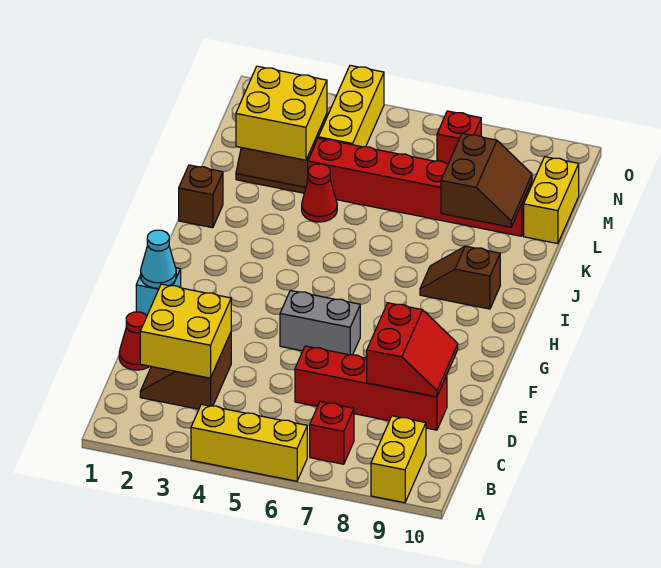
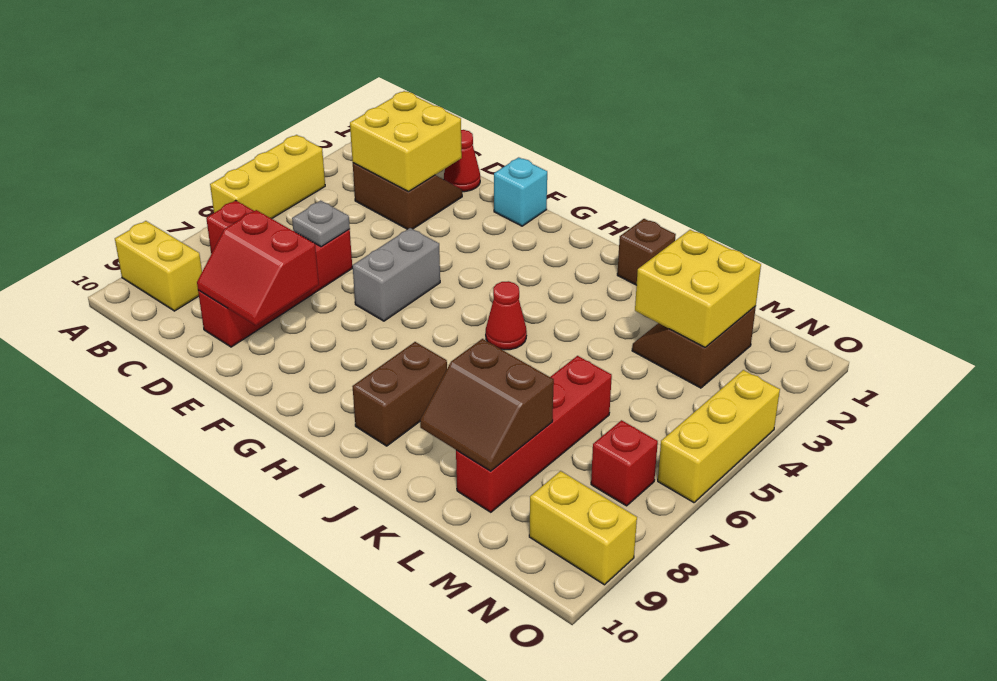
none -> grey plate D6 level 2
cyan cone F1 level 2 -> none
brown slope I8:I9 level 1 top 9 -> brown brick I8:I9 level 1
red cone K4 level 1 -> red cone I5 level 1
red brick L4:L9 level 1 -> red brick L6:L9 level 1
yellow brick L10:M10 level 1 -> yellow brick N9:O9 level 1
yellow brick M4:O4 level 1 -> yellow brick O4:O6 level 1

